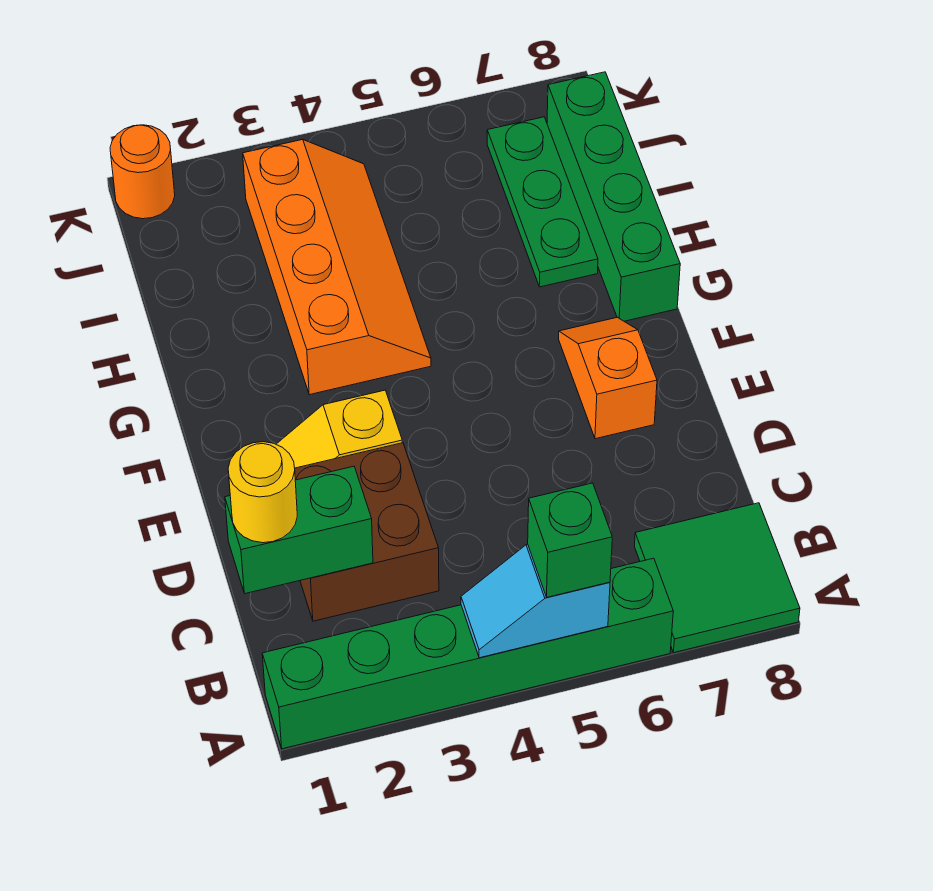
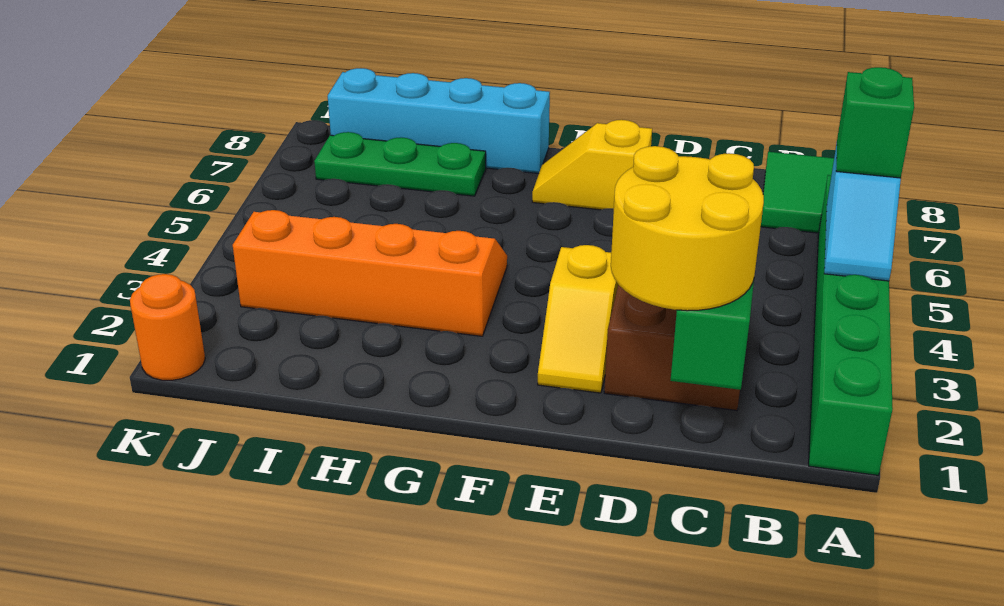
yellow round brick C1 level 3 -> yellow round brick C1:D2 level 3
orange slope E7:F7 level 1 top E -> yellow slope E7:F7 level 1 top E
green brick G8:J8 level 1 -> cyan brick G8:J8 level 1

